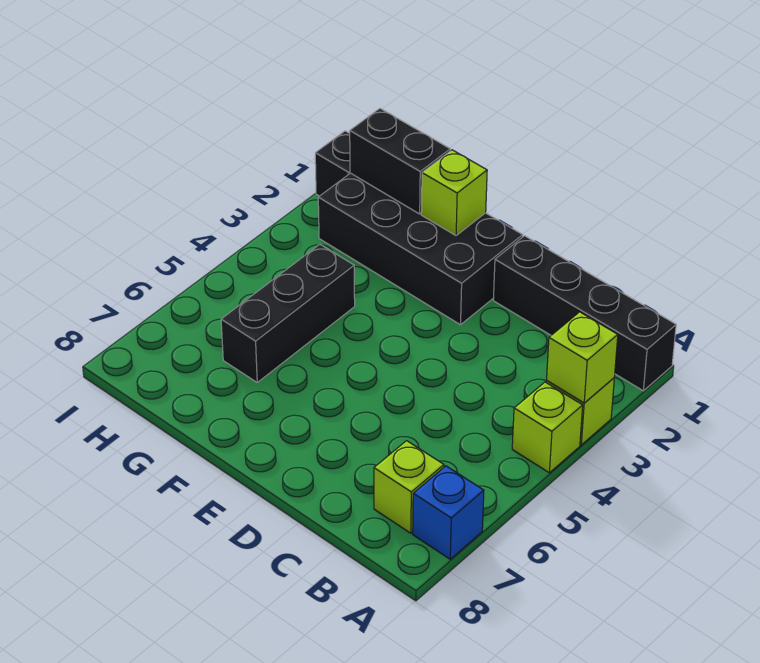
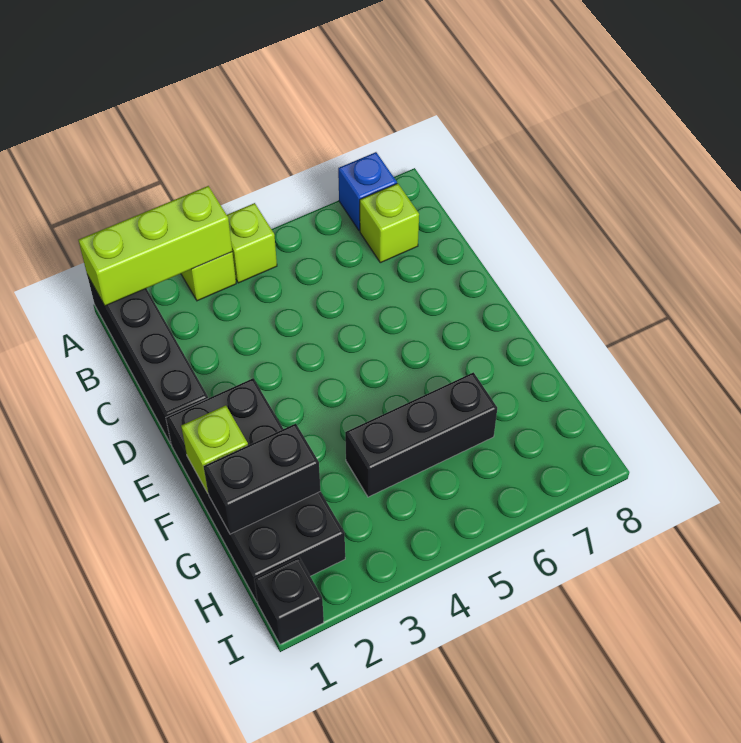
lime brick A3 level 2 -> lime brick A1:A3 level 2
black brick G1:H1 level 2 -> black brick G1:G2 level 2

